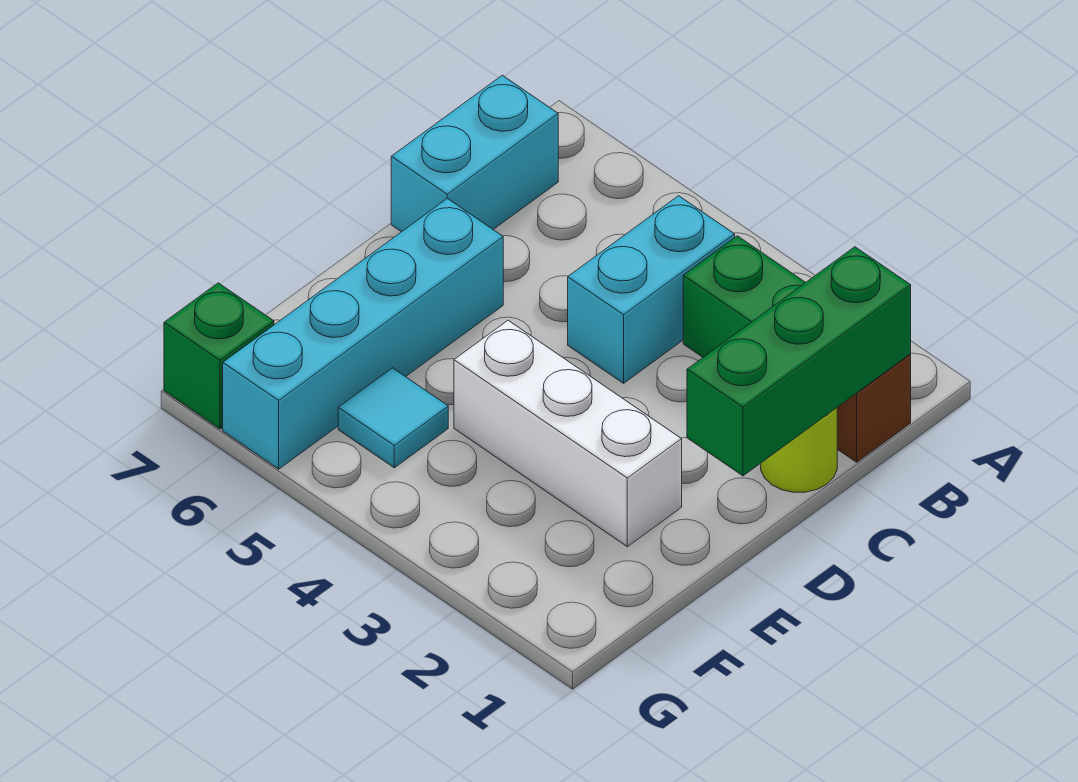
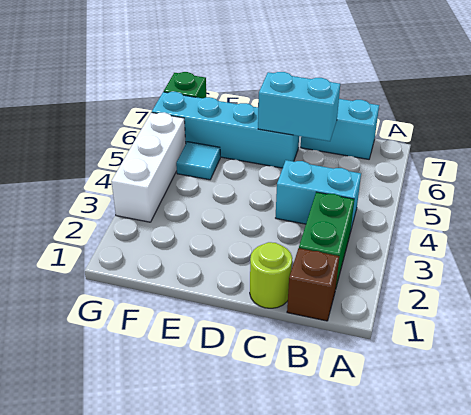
green brick B1:D1 level 2 -> none
none -> cyan brick C6:D6 level 2
white brick E2:E4 level 1 -> white brick G3:G5 level 1

